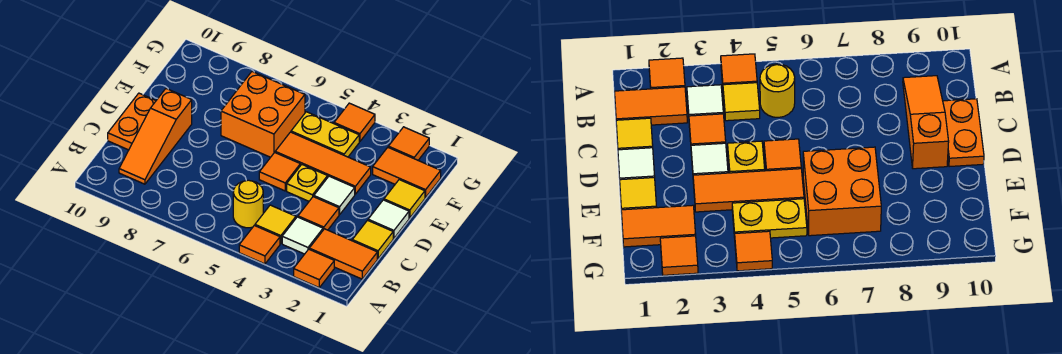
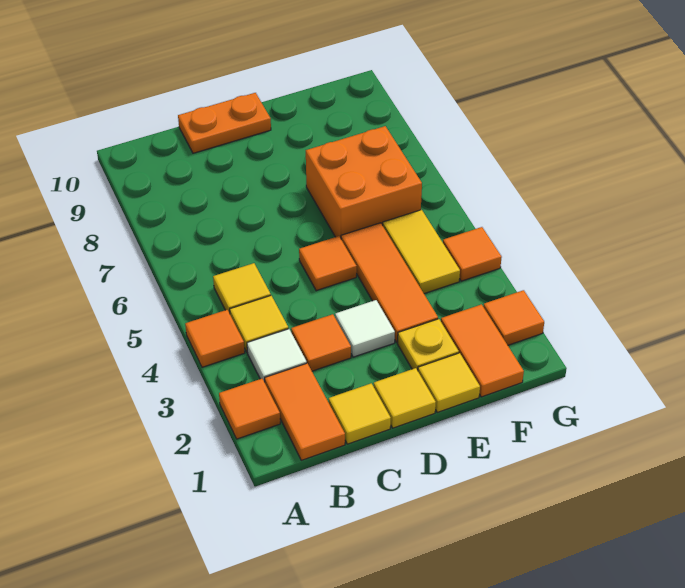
yellow round brick B5 level 1 -> yellow tile B5 level 1
orange slope B9:D9 level 1 top D -> none
white tile D1 level 1 -> yellow tile D1 level 1
yellow plate D4 level 1 -> yellow plate E2 level 1
yellow plate F4:F5 level 1 -> yellow tile F4:F5 level 1

